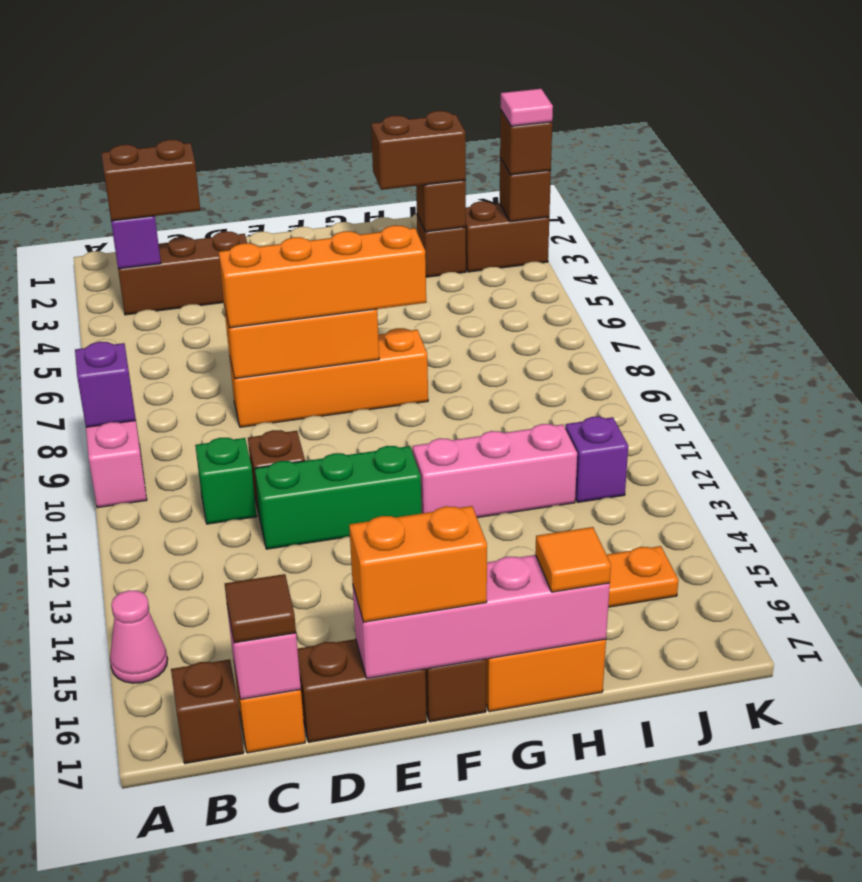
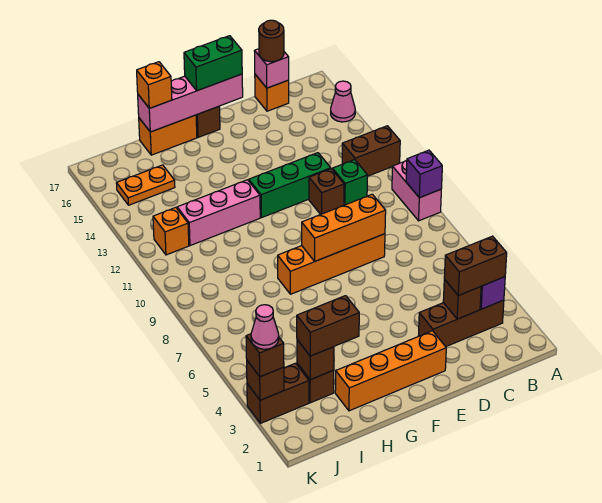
brown brick B17 level 1 -> brown brick C3 level 2
brown tile C17 level 3 -> brown round brick C17 level 3
orange brick D8:G8 level 3 -> orange brick E2:H2 level 1
brown brick D17:E17 level 1 -> brown brick A12:B12 level 1
orange brick E17:F17 level 3 -> green brick E17:F17 level 3
orange tile H17 level 3 -> orange brick H17 level 3
purple brick J12 level 1 -> orange brick J12 level 1
pink tile K3 level 4 -> pink cone K3 level 4

